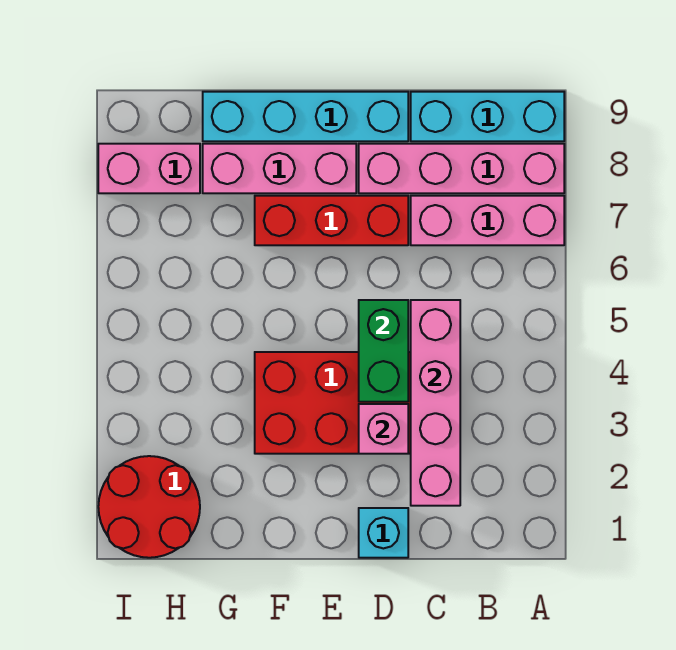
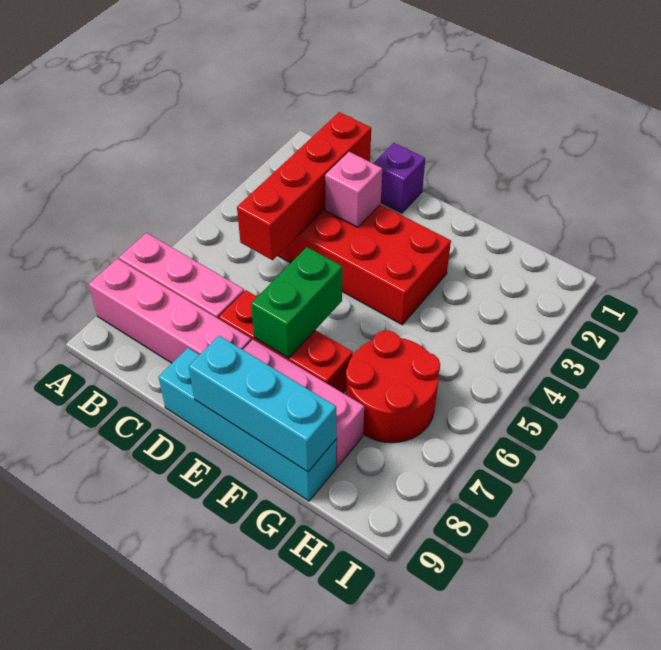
cyan brick A9:C9 level 1 -> cyan brick E9:G9 level 2
pink brick C2:C5 level 2 -> red brick C2:C5 level 2
cyan brick D1 level 1 -> purple brick D1 level 1
green brick D4:D5 level 2 -> green brick E6:E7 level 2
red round brick H1:I2 level 1 -> red round brick G6:H7 level 1
pink brick H8:I8 level 1 -> none

